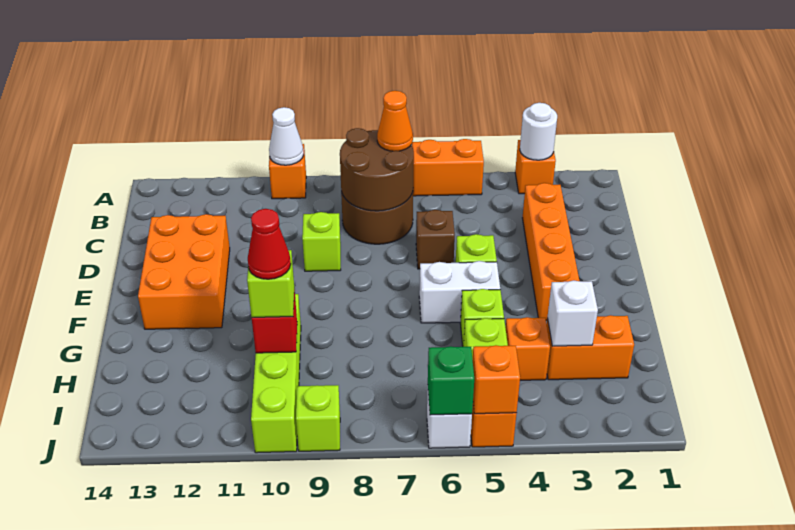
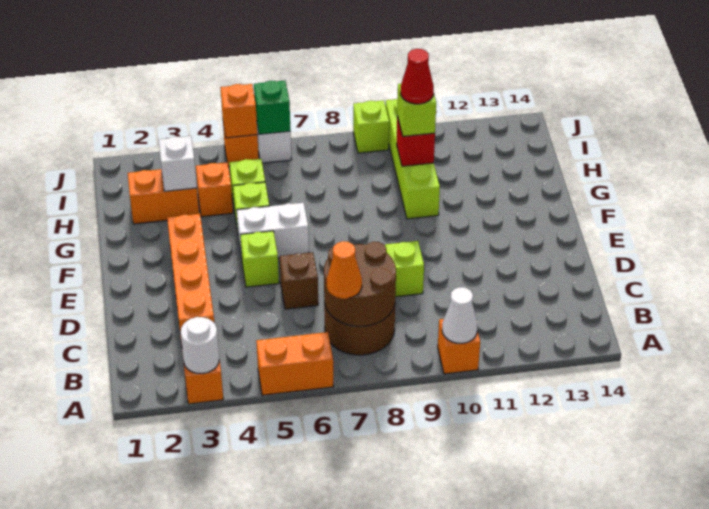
orange brick D12:F13 level 1 -> none

